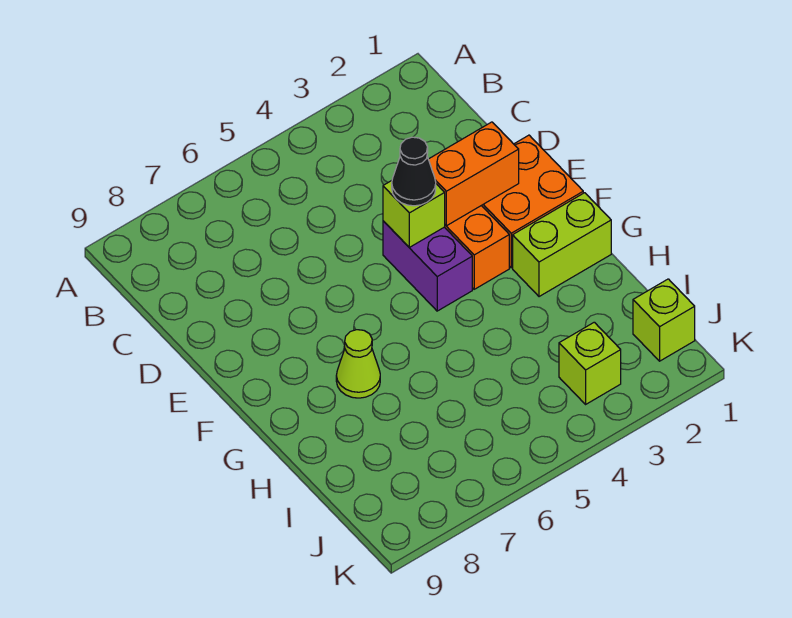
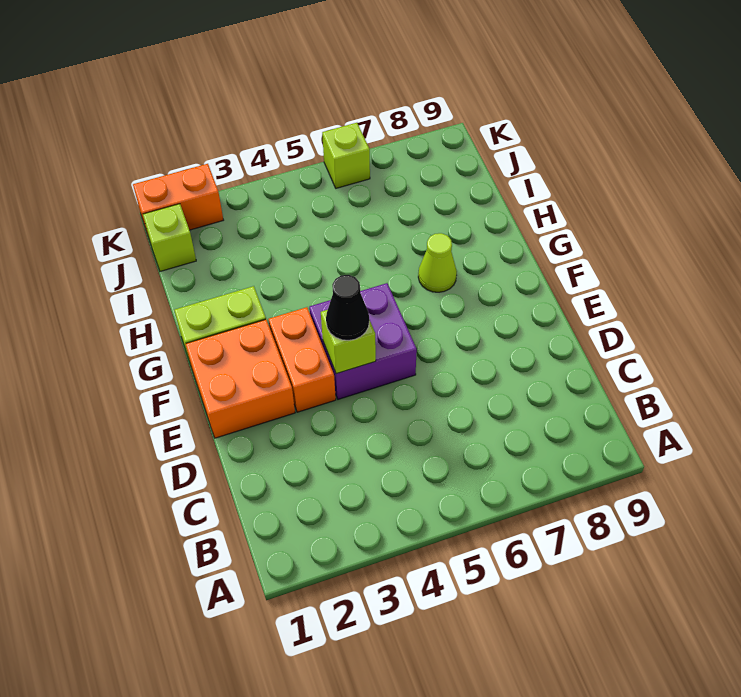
orange brick E2:E3 level 2 -> orange brick K1:K2 level 1
purple brick E4:F4 level 1 -> purple brick E4:F5 level 1
lime brick J3 level 1 -> lime brick K6 level 1

